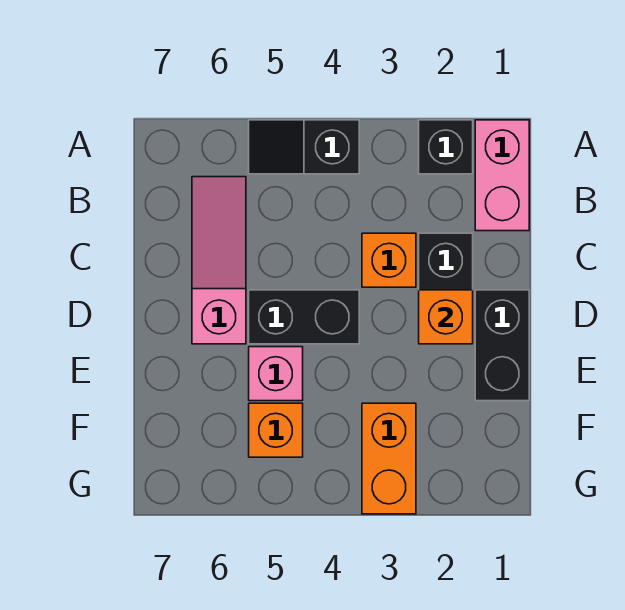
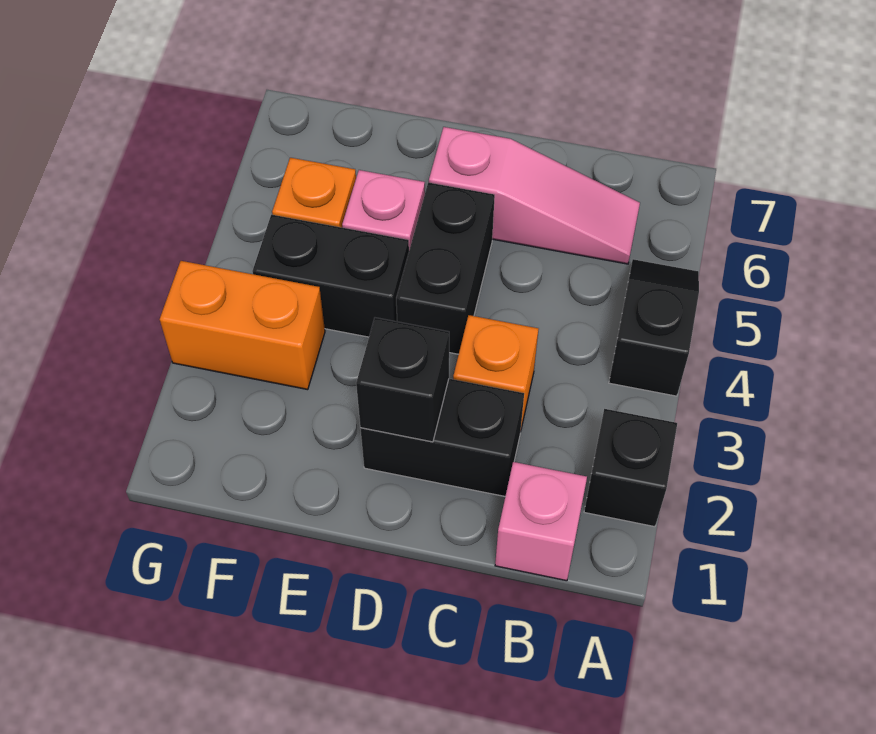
pink brick A1:B1 level 1 -> pink brick B1 level 1
black brick D1:E1 level 1 -> black brick E4:F4 level 1
orange brick D2 level 2 -> black brick D2 level 2

